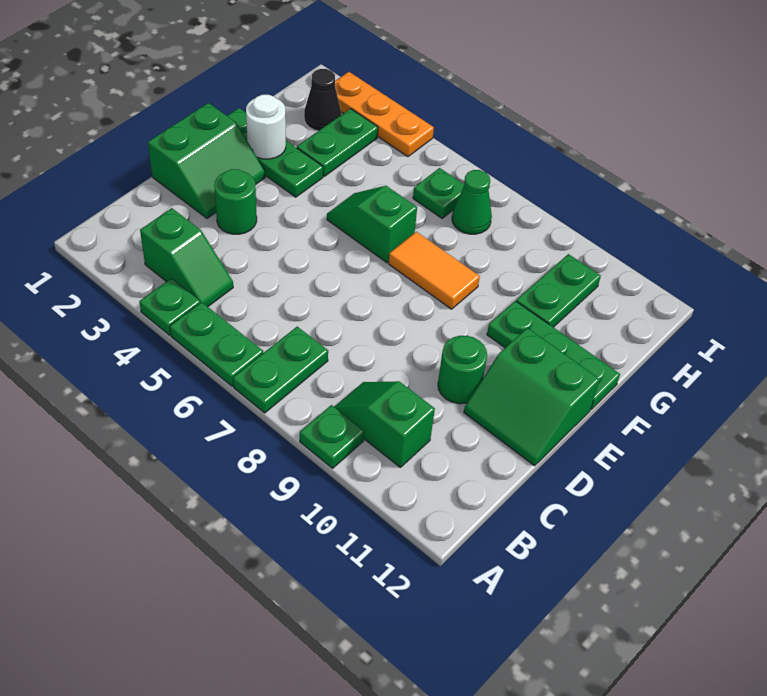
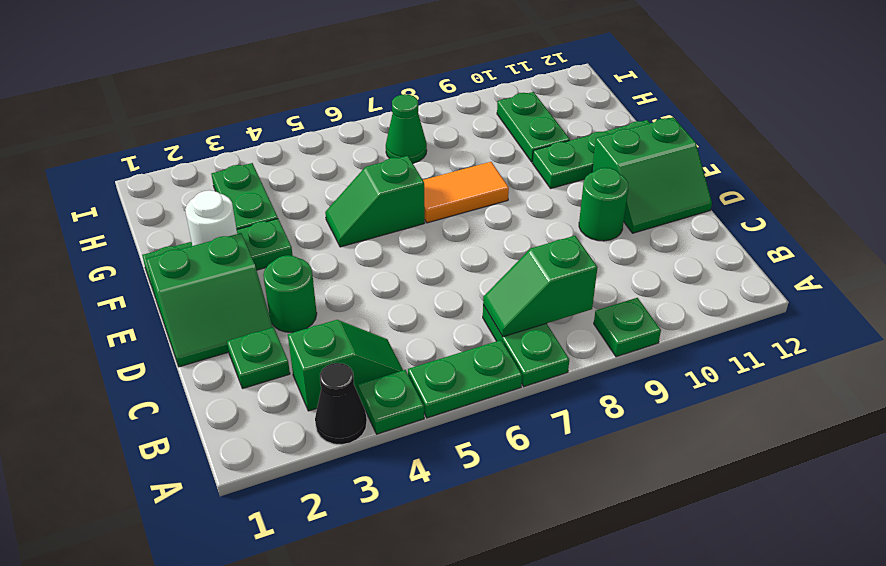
green slope B9:B10 level 1 top 10 -> green slope B7:B8 level 2 top 8
green slope D1:E2 level 1 top 1 -> green slope D1:E2 level 1 top E
black cone H2 level 1 -> black cone A3 level 1
green plate H6 level 1 -> green plate C2 level 1
orange plate I2:I4 level 1 -> none

